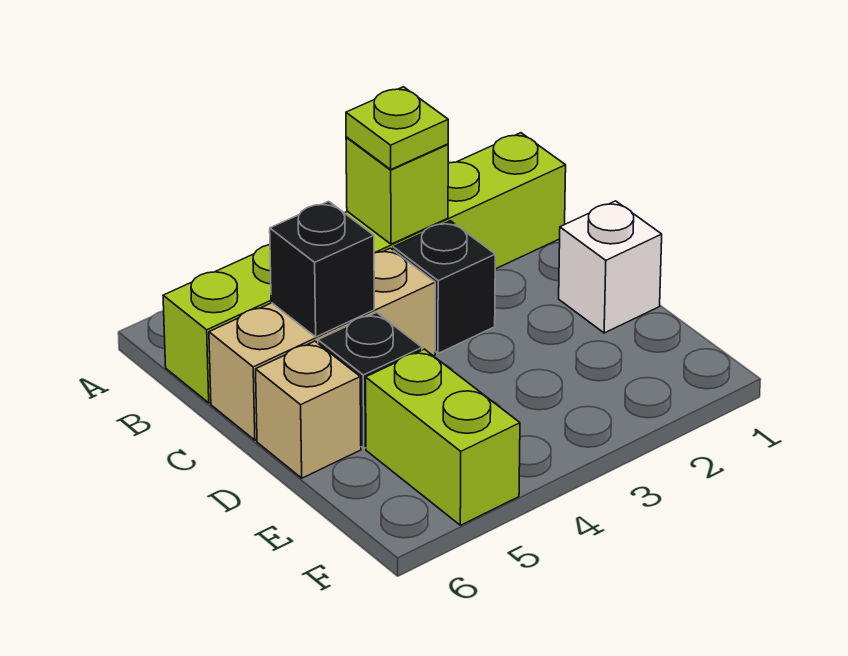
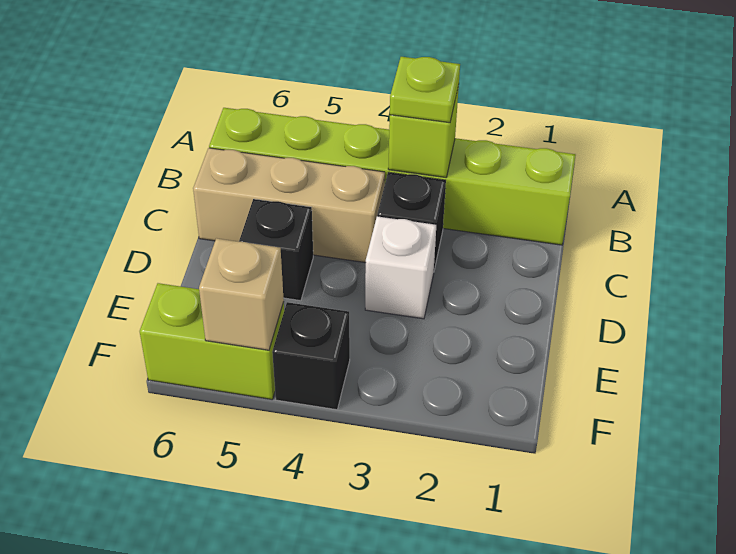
black brick C5 level 2 -> black brick F4 level 1
white brick D1 level 1 -> white brick D3 level 1
tan brick D6 level 1 -> tan brick F5 level 2
lime brick E5:F5 level 1 -> lime brick F5:F6 level 1

